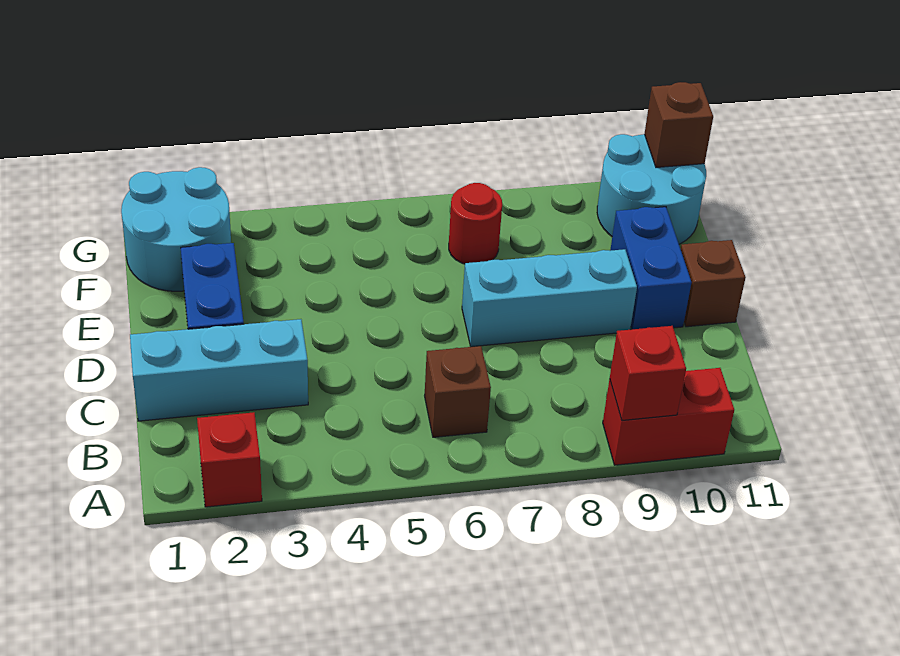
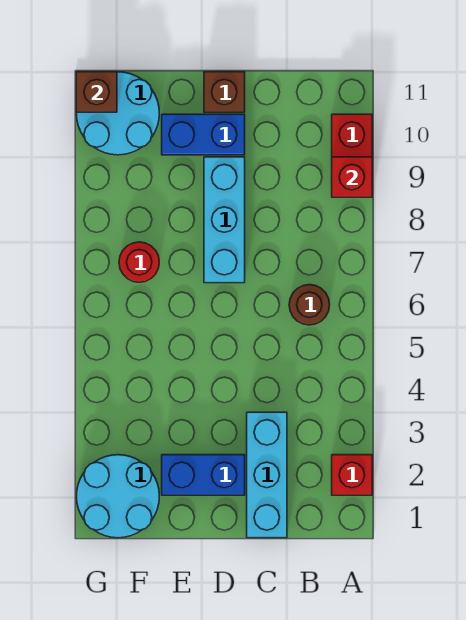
brown brick B6 level 1 -> brown round brick B6 level 1

